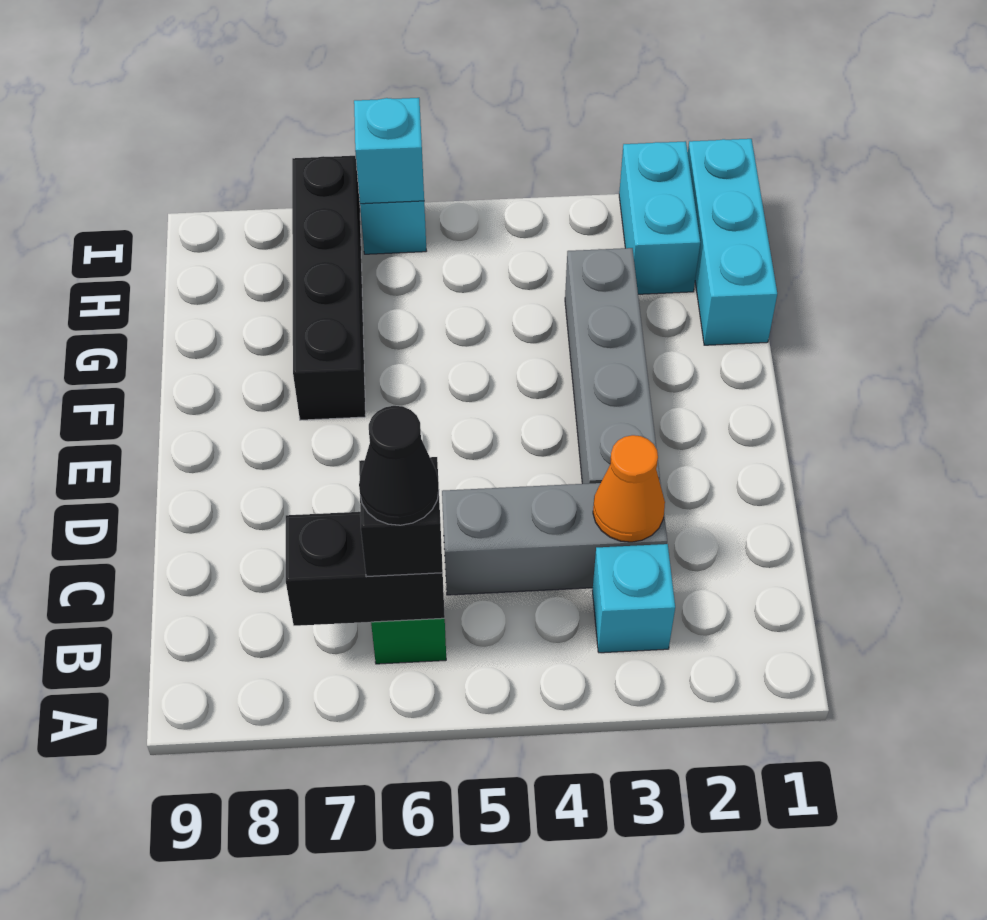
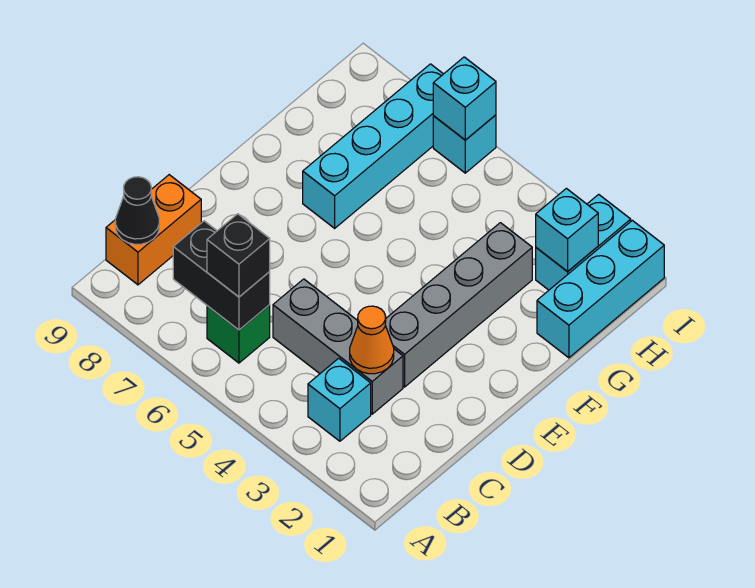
black cone B6 level 4 -> black cone B9 level 2
none -> orange brick B9:C9 level 1
black brick F7:I7 level 1 -> cyan brick F7:I7 level 1
none -> cyan brick H2 level 2

